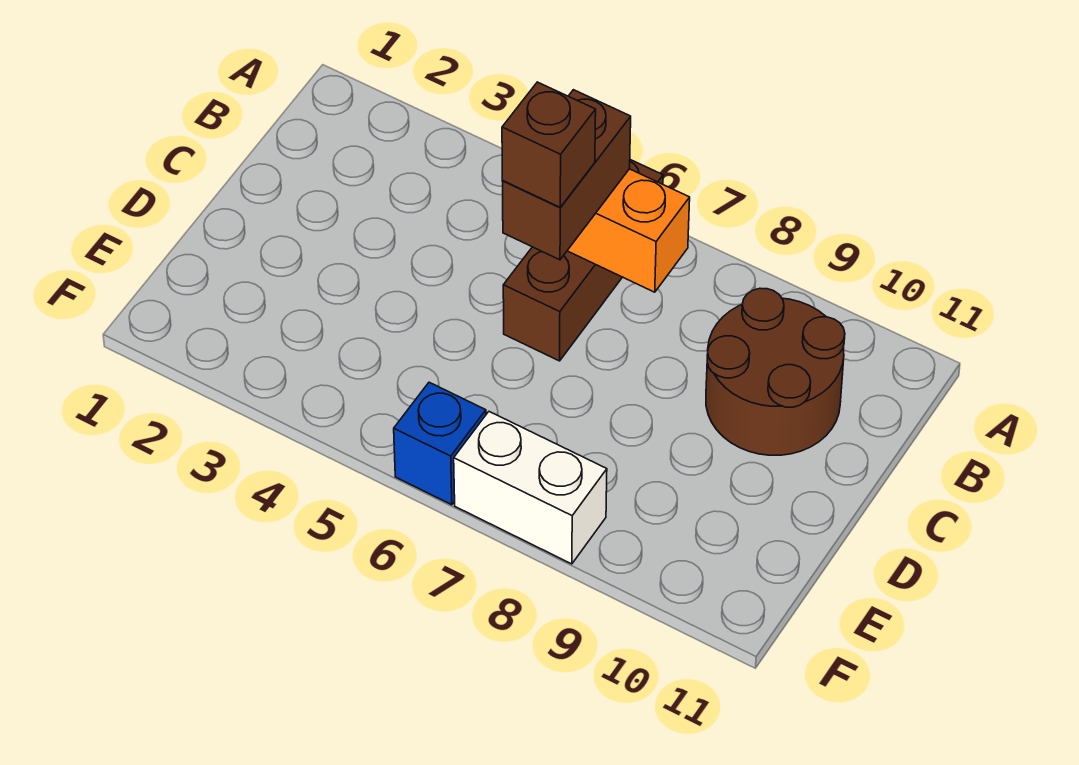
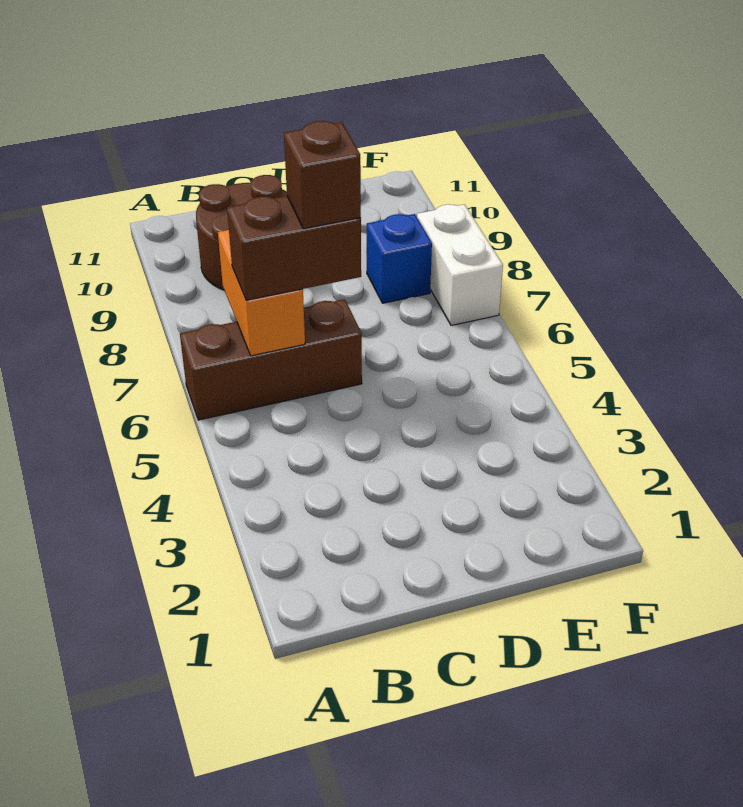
blue brick F6 level 1 -> blue brick E8 level 1

